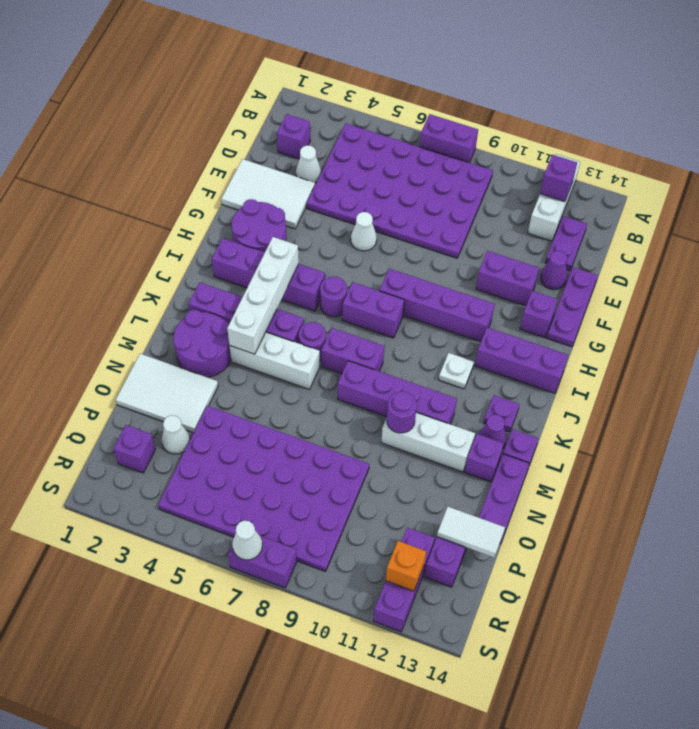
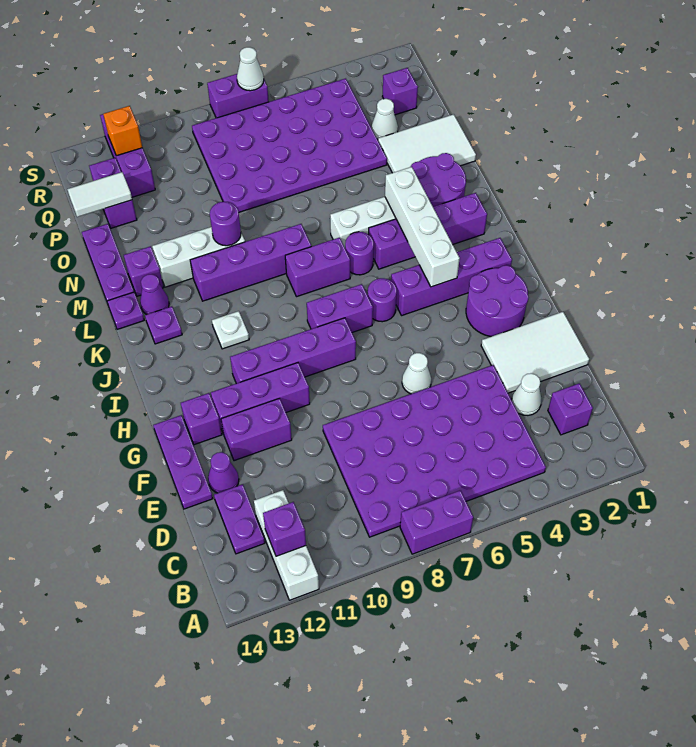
purple brick I12:I14 level 1 -> purple brick G10:G12 level 1

